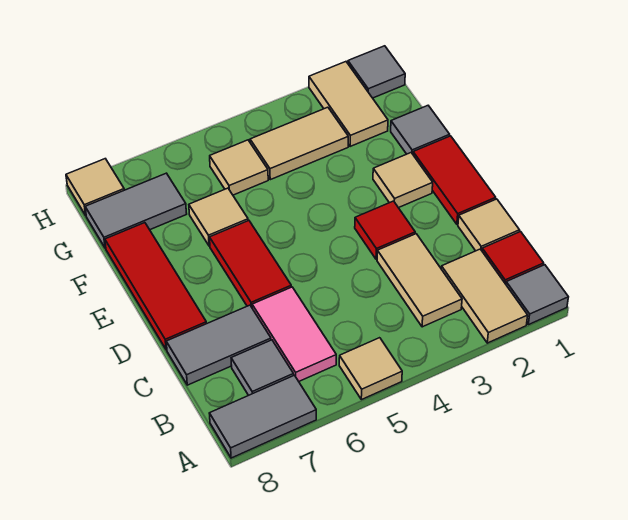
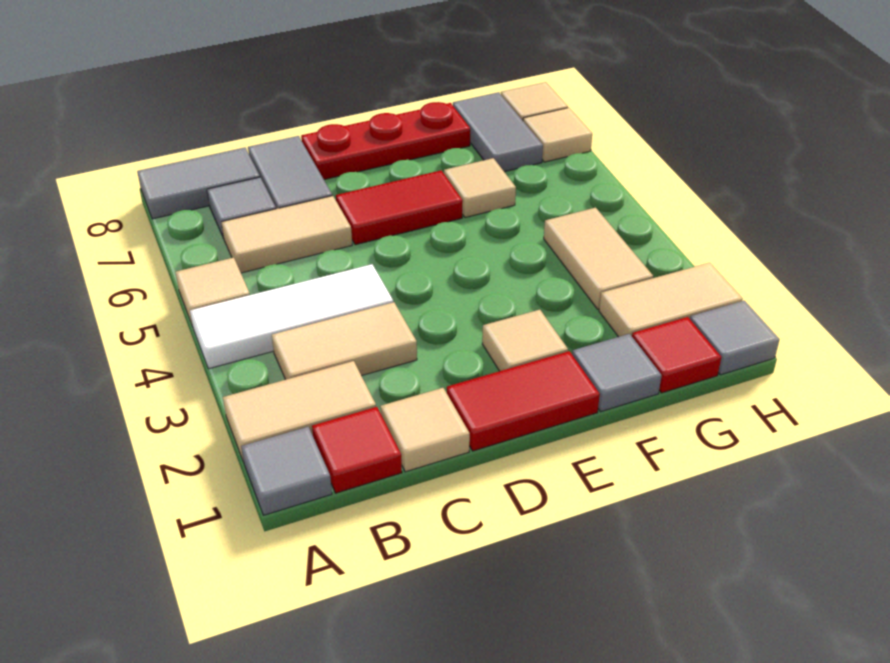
none -> white tile A4:C4 level 1
grey tile A7:A8 level 1 -> grey tile A8:B8 level 1
pink tile B6:C6 level 1 -> tan tile B6:C6 level 1
red tile D3 level 1 -> red tile G1 level 1
red tile D8:F8 level 1 -> red plate D8:F8 level 1
tan tile G5 level 1 -> tan tile H7 level 1

